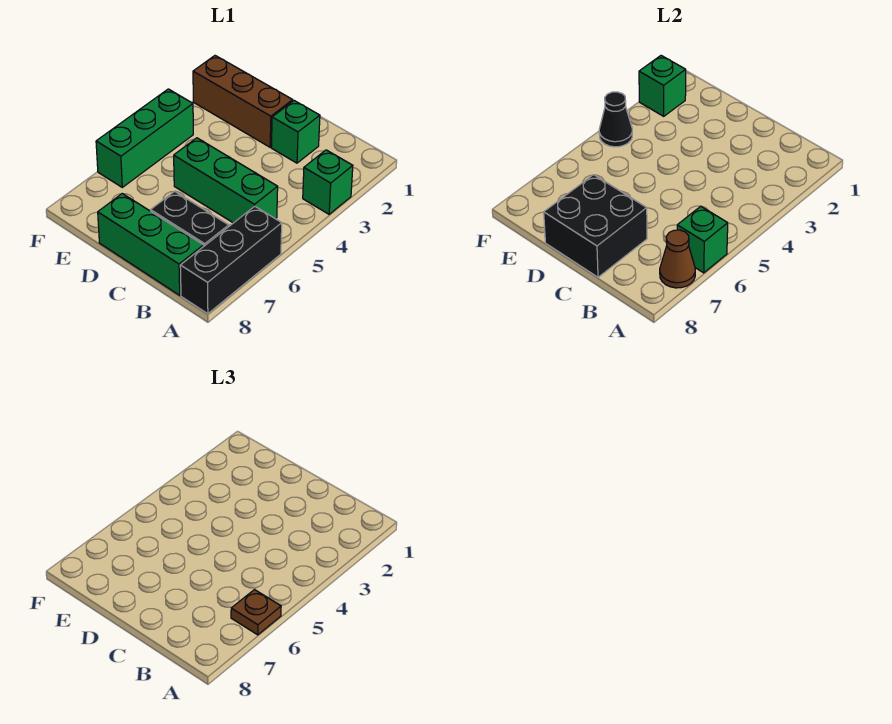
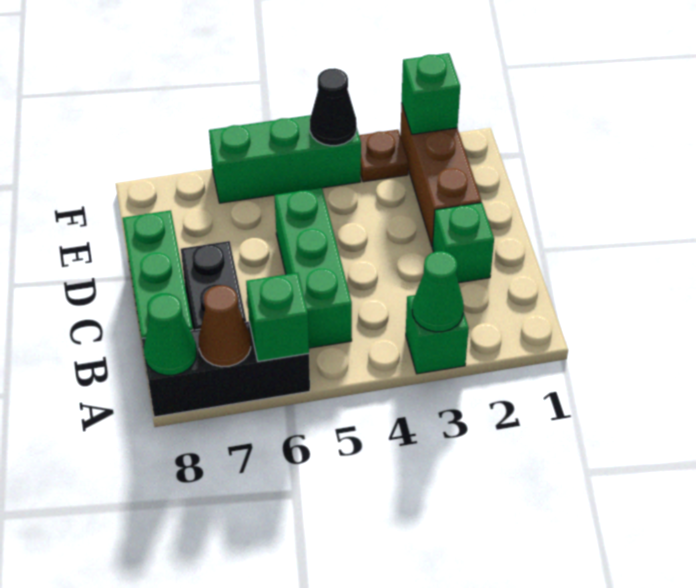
none -> green cone A3 level 2
brown plate A6 level 3 -> brown plate F3 level 1
none -> green cone A8 level 2
black brick C7:D8 level 2 -> none

